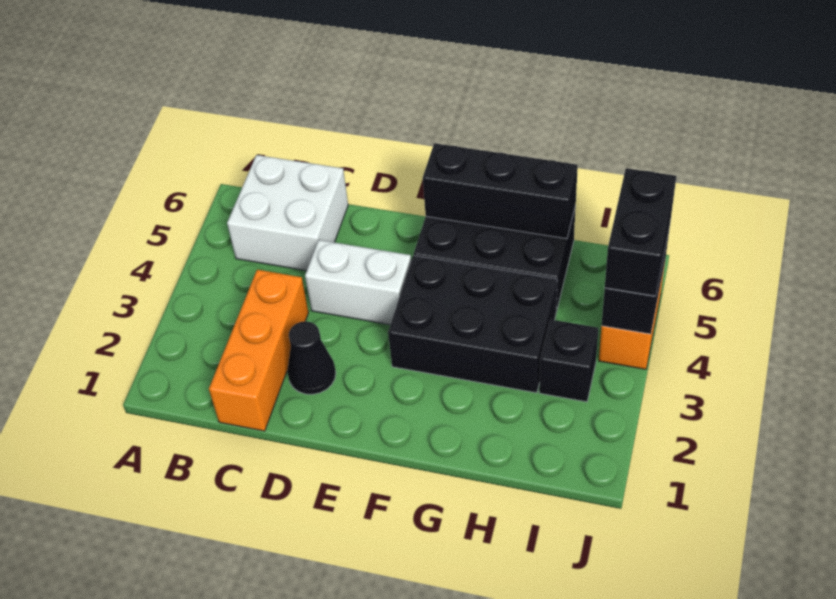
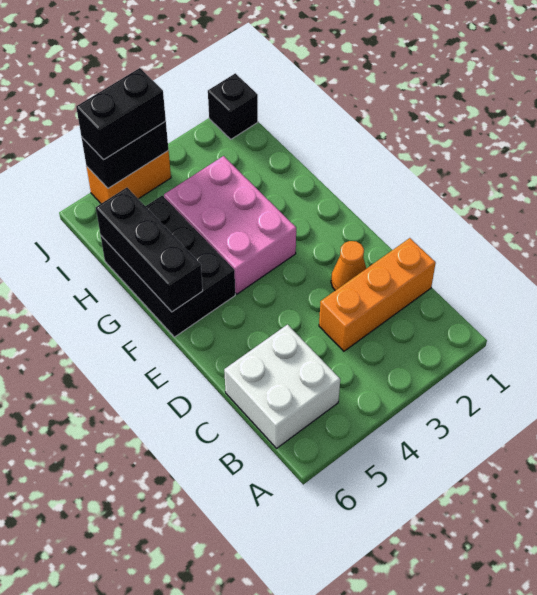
black cone D2 level 1 -> orange cone D2 level 1
white brick D4:E4 level 1 -> none
black brick F3:H4 level 1 -> pink brick F3:H4 level 1
black brick I3 level 1 -> black brick J1 level 1

